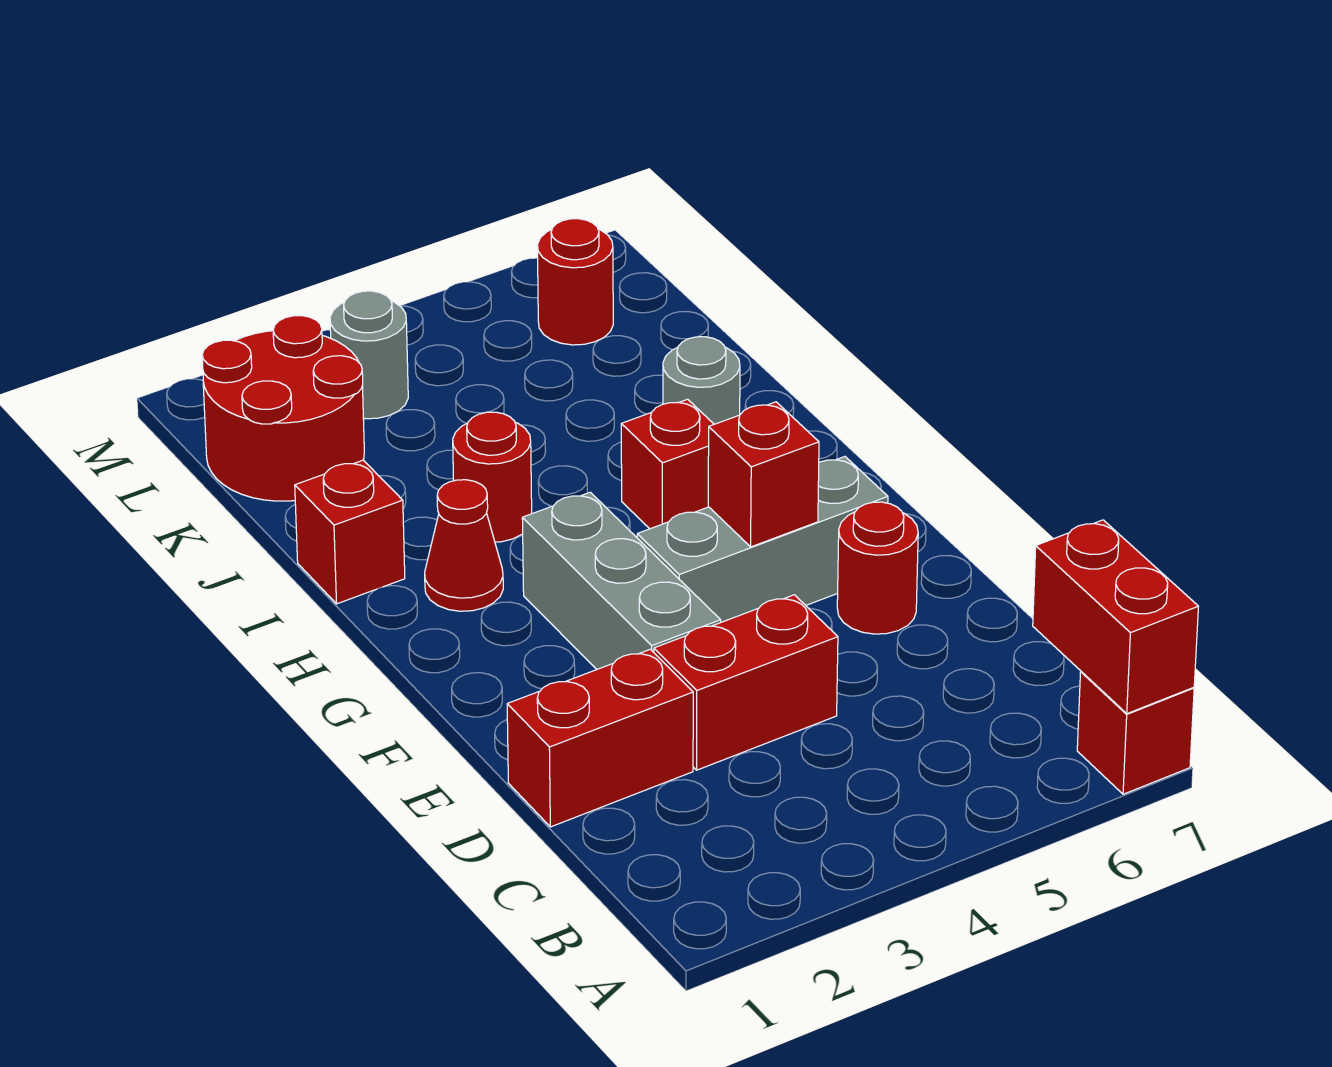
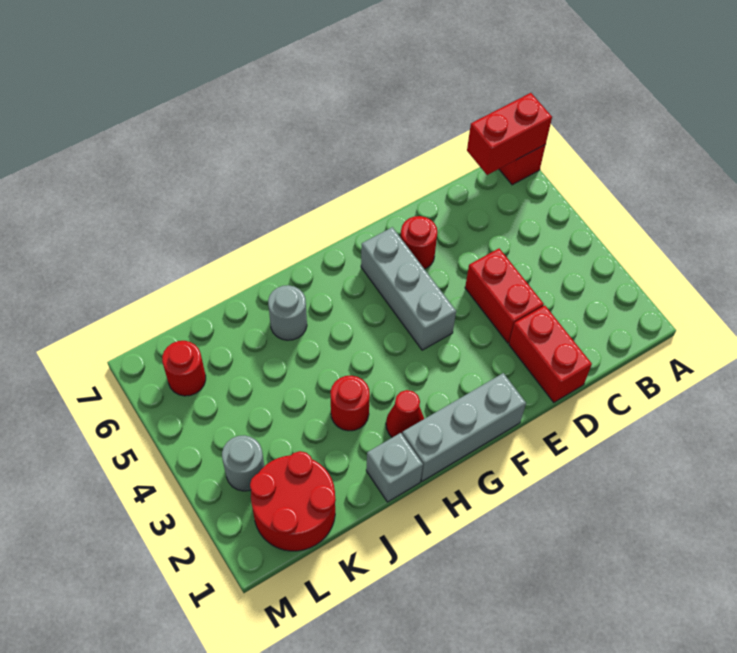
grey brick E3:G3 level 1 -> grey brick F1:H1 level 1
red brick F5 level 2 -> none
red brick H5 level 1 -> none
red brick I1 level 1 -> grey brick I1 level 1

